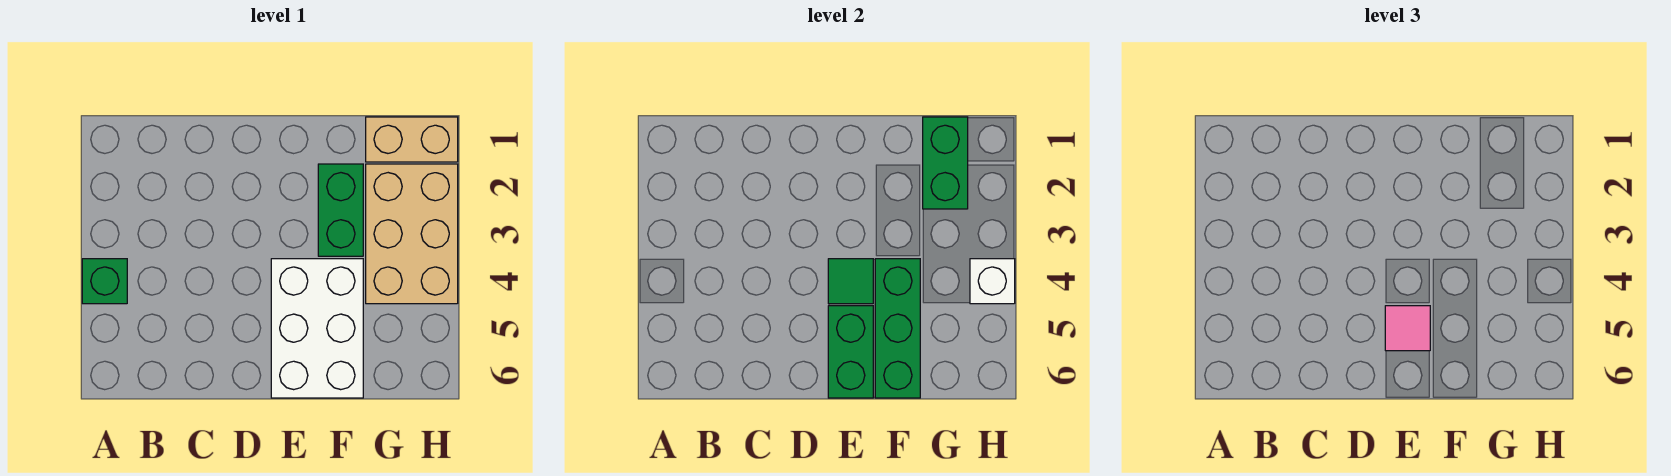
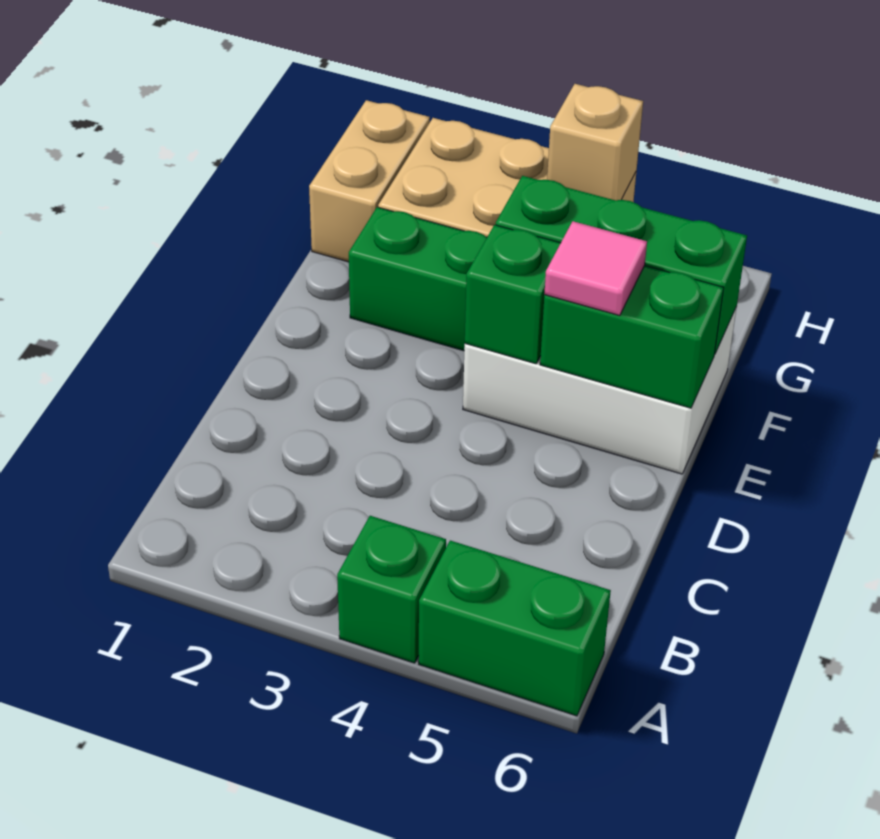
green tile E4 level 2 -> green brick E4 level 2
green brick G1:G2 level 2 -> green brick A5:A6 level 1
white brick H4 level 2 -> tan brick H4 level 2

